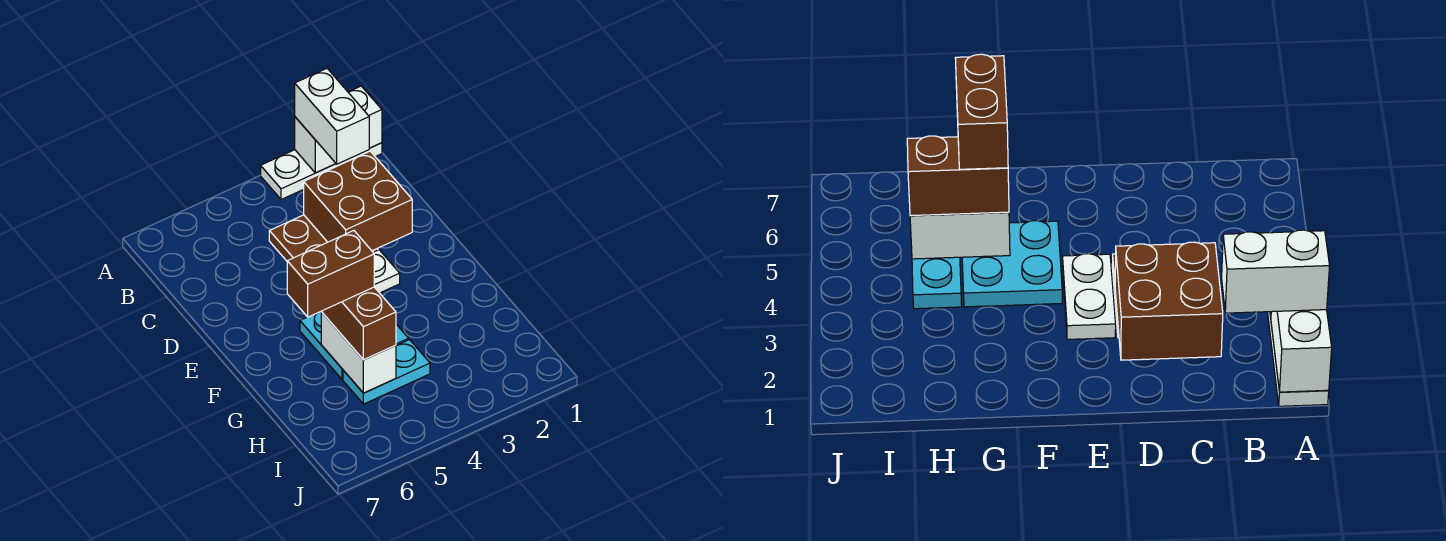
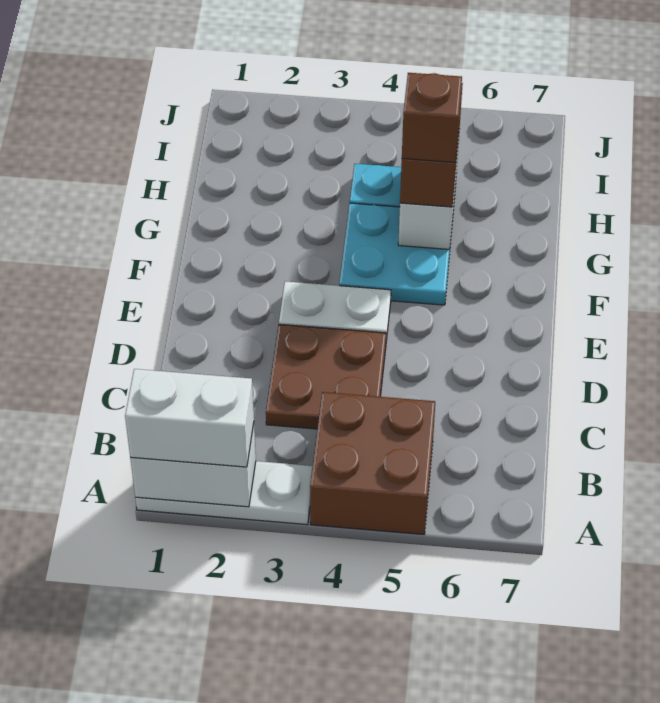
white brick A2:B2 level 3 -> white brick A1:A2 level 3
brown brick C2:D3 level 2 -> brown brick A4:B5 level 1
brown brick G5:G6 level 4 -> brown brick G5 level 4

